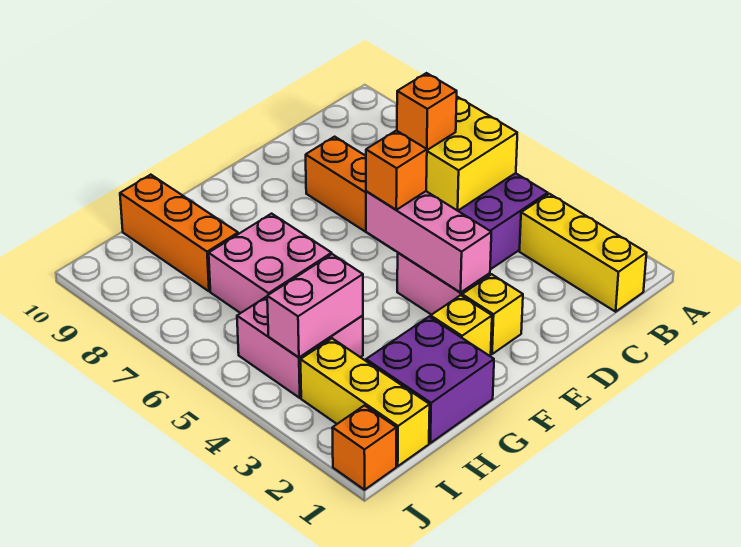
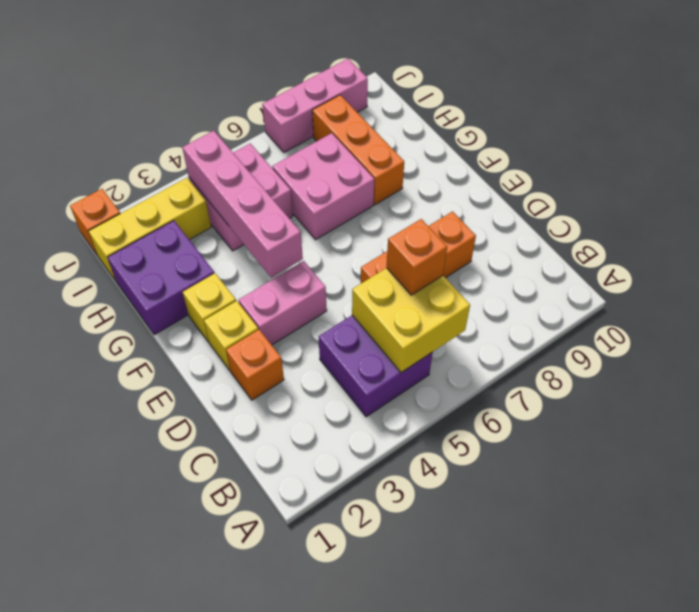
yellow brick B1:B3 level 1 -> none
pink brick E3:E5 level 2 -> pink brick J7:J9 level 1
orange brick E5 level 3 -> orange brick D2 level 1
pink brick H4:I4 level 2 -> pink brick F4:I4 level 2
orange brick H8:H10 level 1 -> orange brick G8:I8 level 1

